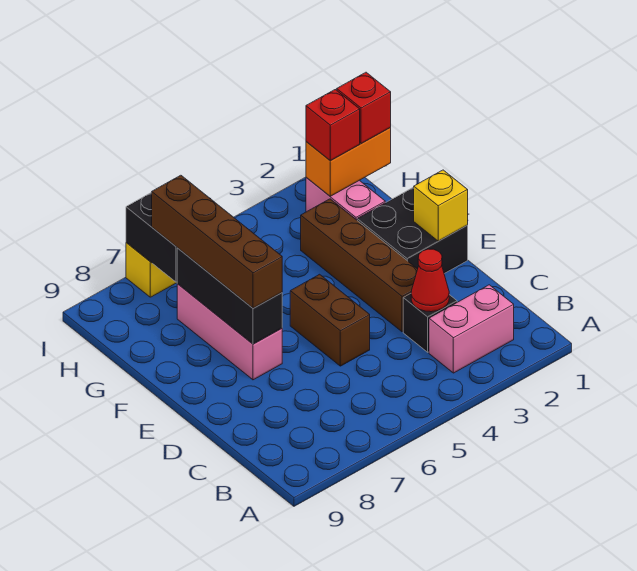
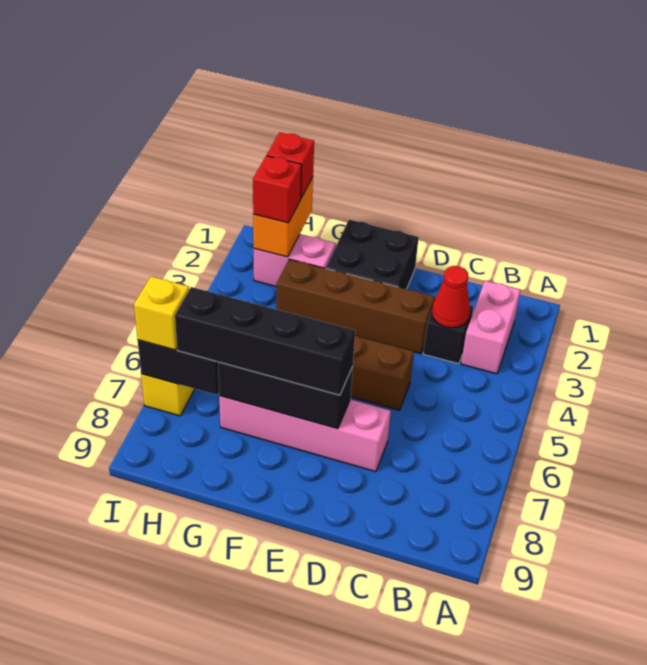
yellow brick E1 level 2 -> yellow brick I7 level 3
pink brick E7:G7 level 1 -> pink brick D7:G7 level 1
brown brick E7:H7 level 3 -> black brick E7:H7 level 3

